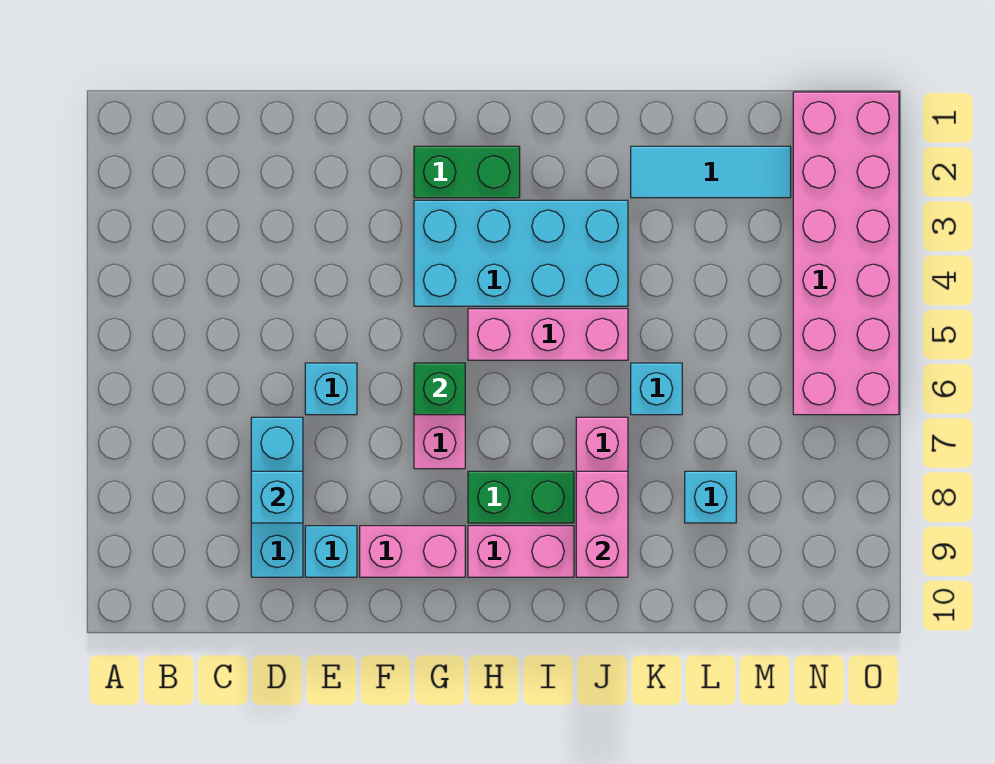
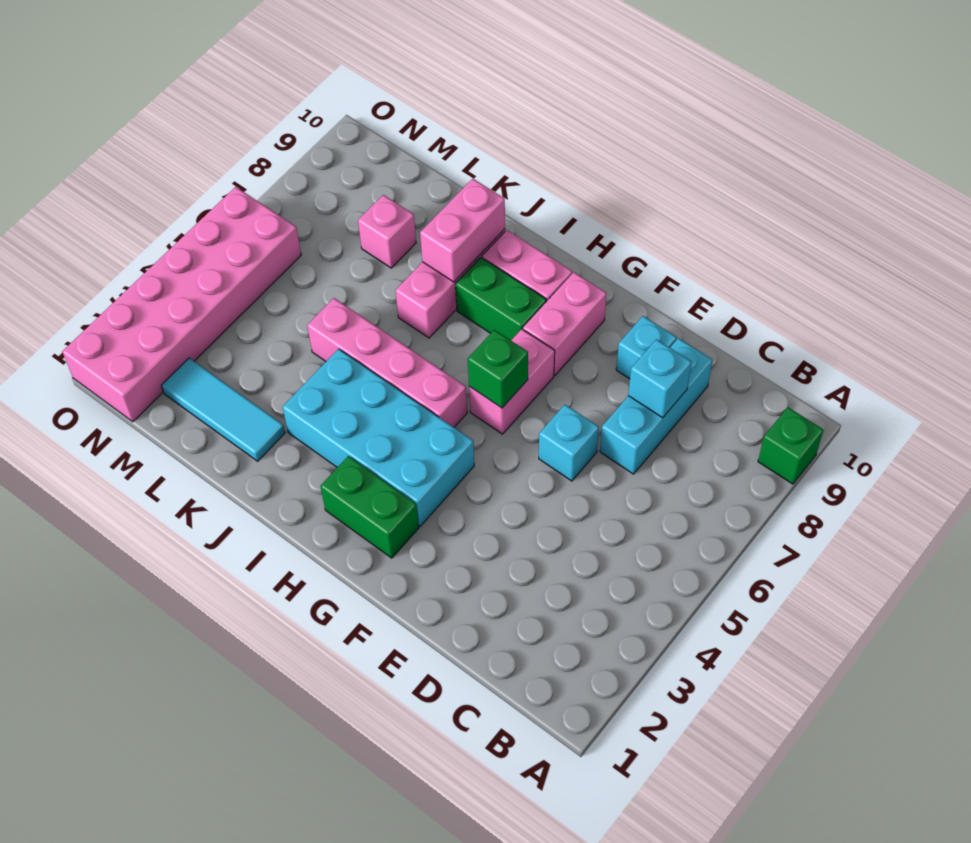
none -> green brick A9 level 1
pink brick F9:G9 level 1 -> pink brick G8:G9 level 1
pink brick H5:J5 level 1 -> pink brick H5:K5 level 1
cyan brick K6 level 1 -> none
cyan brick L8 level 1 -> pink brick L8 level 1

